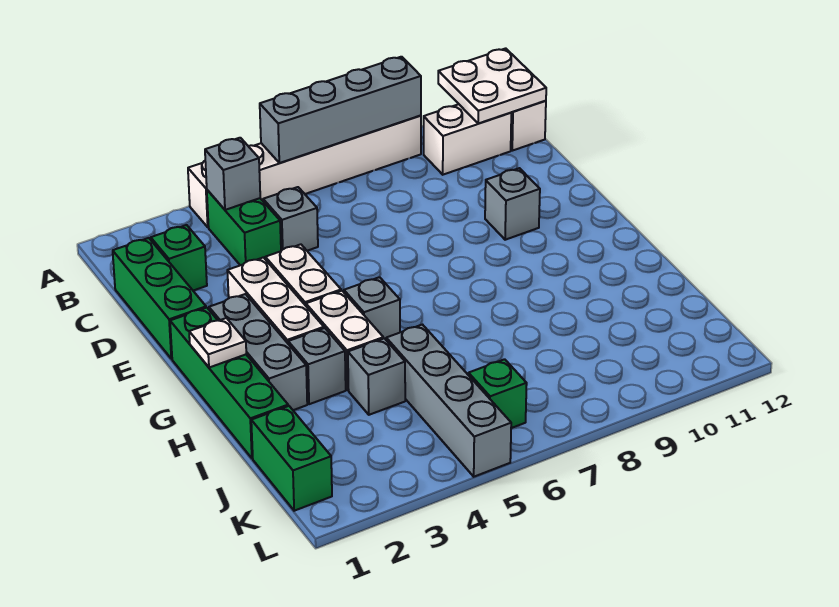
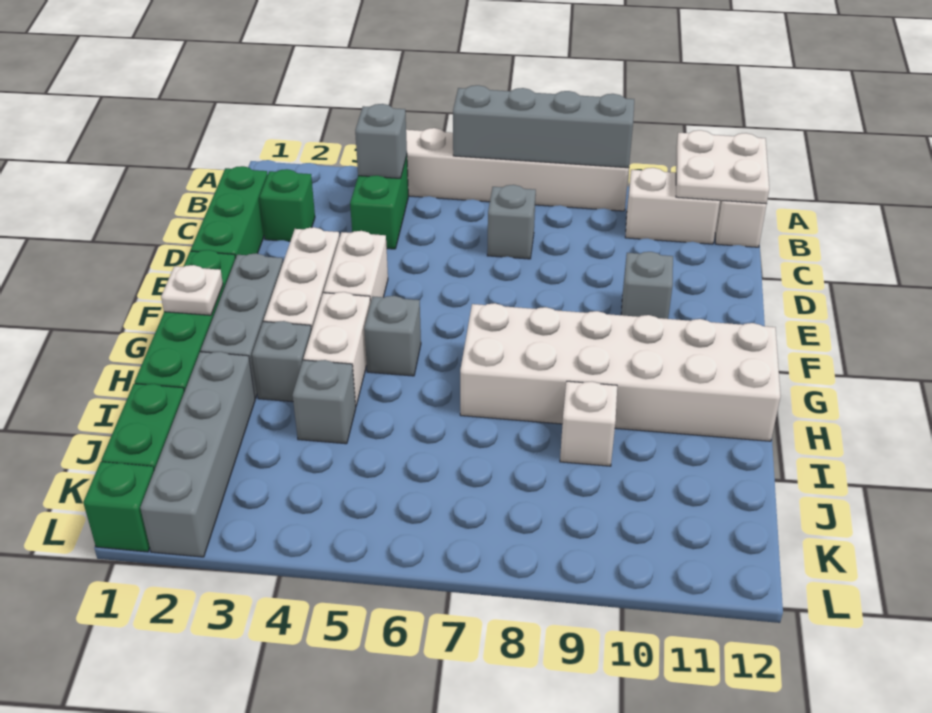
grey brick C5 level 1 -> grey brick C7 level 1
none -> white brick G7:H12 level 1
grey brick I5:L5 level 1 -> grey brick I2:L2 level 1
none -> white brick I9 level 1
green brick K6 level 1 -> green brick L1 level 1

